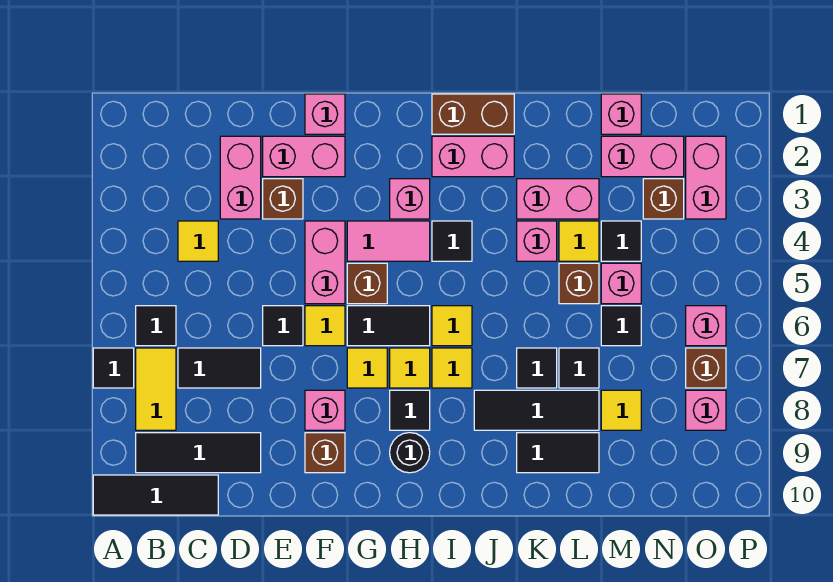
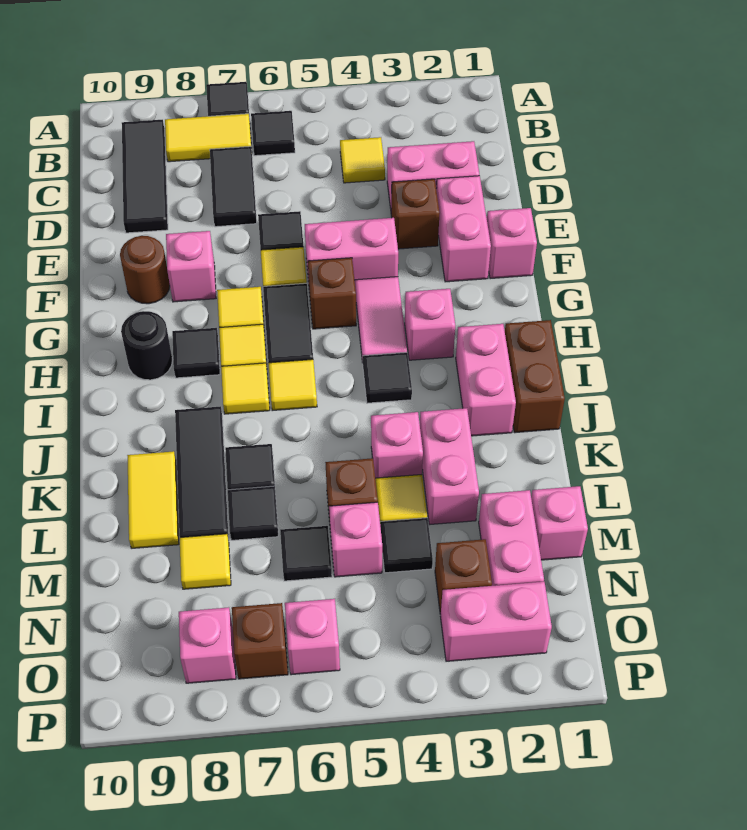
black tile A10:C10 level 1 -> none
brown brick F9 level 1 -> brown round brick F9 level 1
black tile K9:L9 level 1 -> yellow tile K9:L9 level 1

